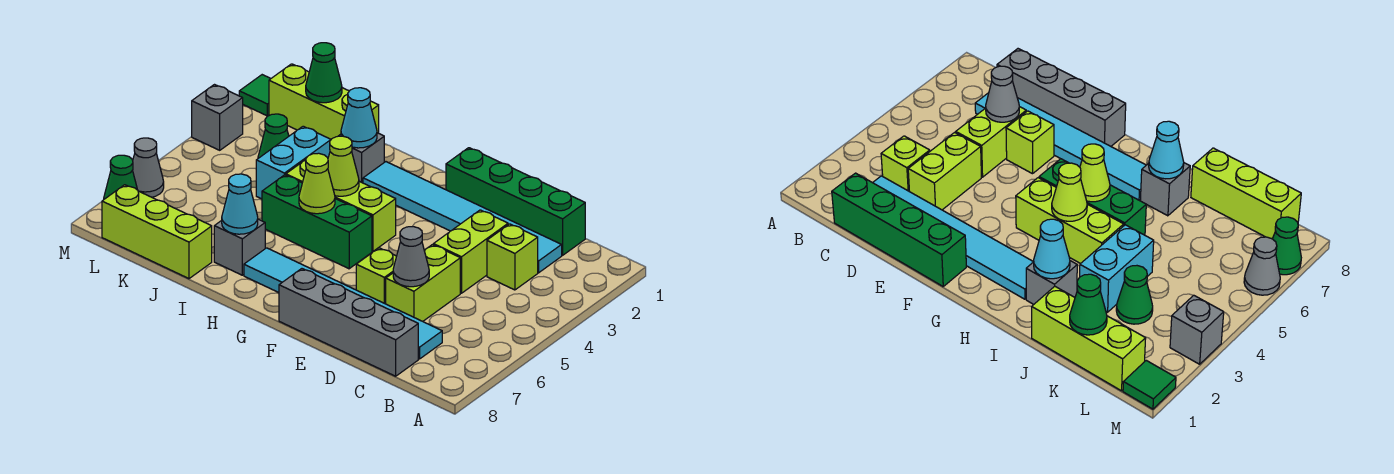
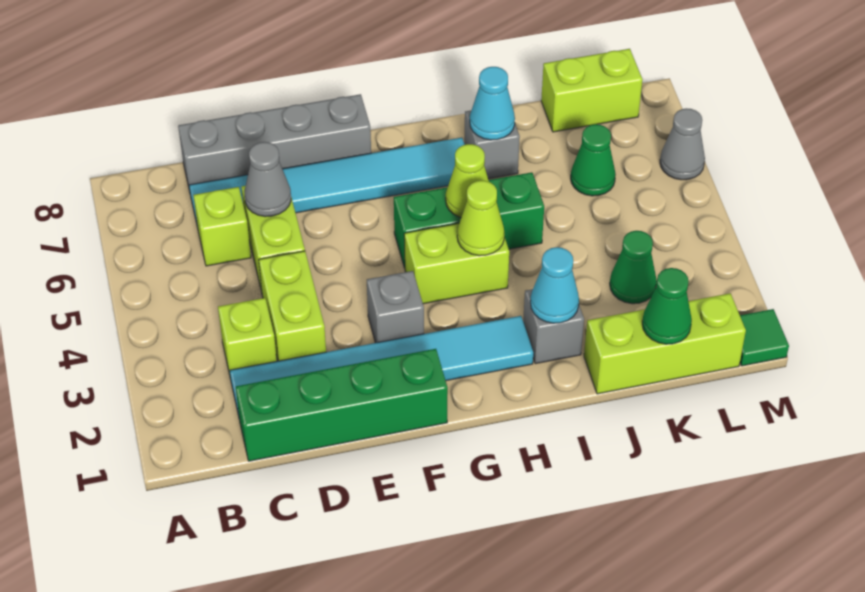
lime brick E6 level 1 -> lime brick C6 level 1
lime brick G4:I4 level 1 -> lime brick G4:H4 level 1
cyan brick J3:J4 level 1 -> none
lime brick J8:L8 level 1 -> lime brick K8:L8 level 1
grey brick M3 level 1 -> grey brick F3 level 1
green cone M7 level 1 -> green cone K6 level 1

